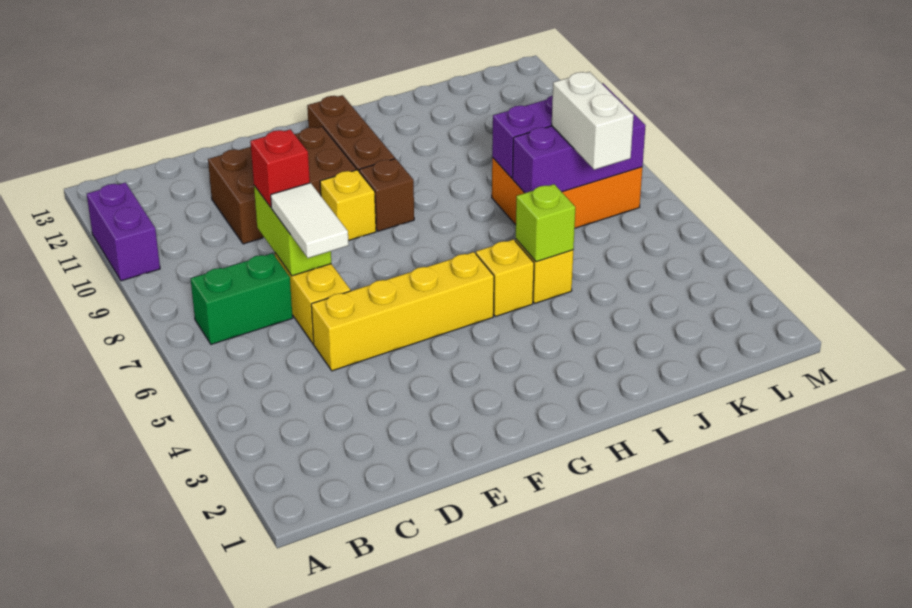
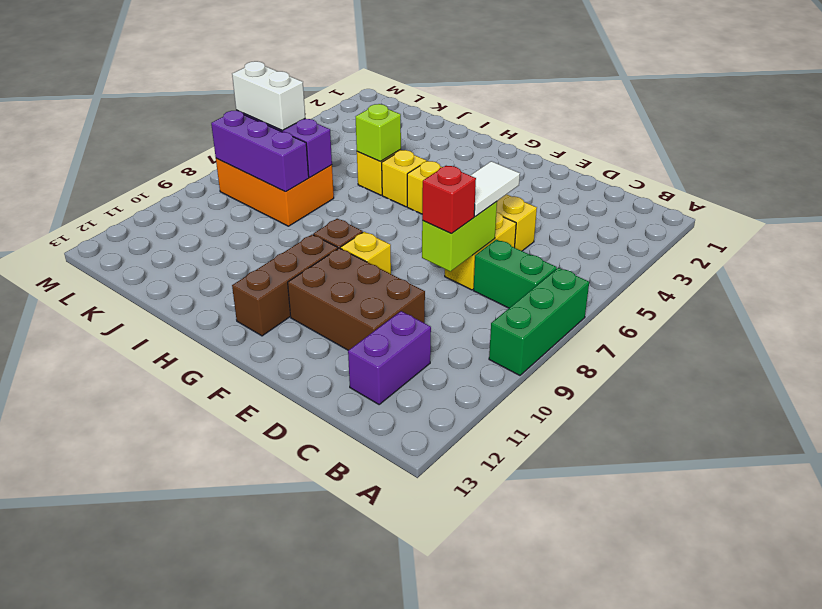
none -> green brick A7:A9 level 1
purple brick A10:A11 level 1 -> purple brick C11:C12 level 1
white brick K6:K7 level 3 -> white brick K7:L7 level 3

